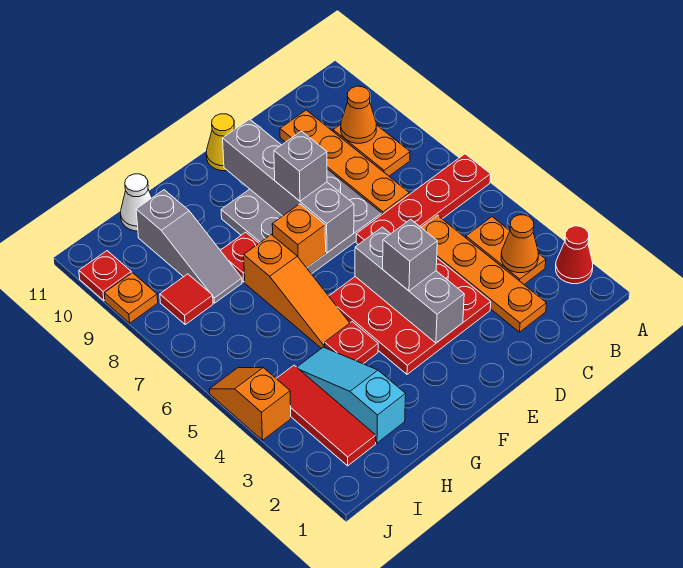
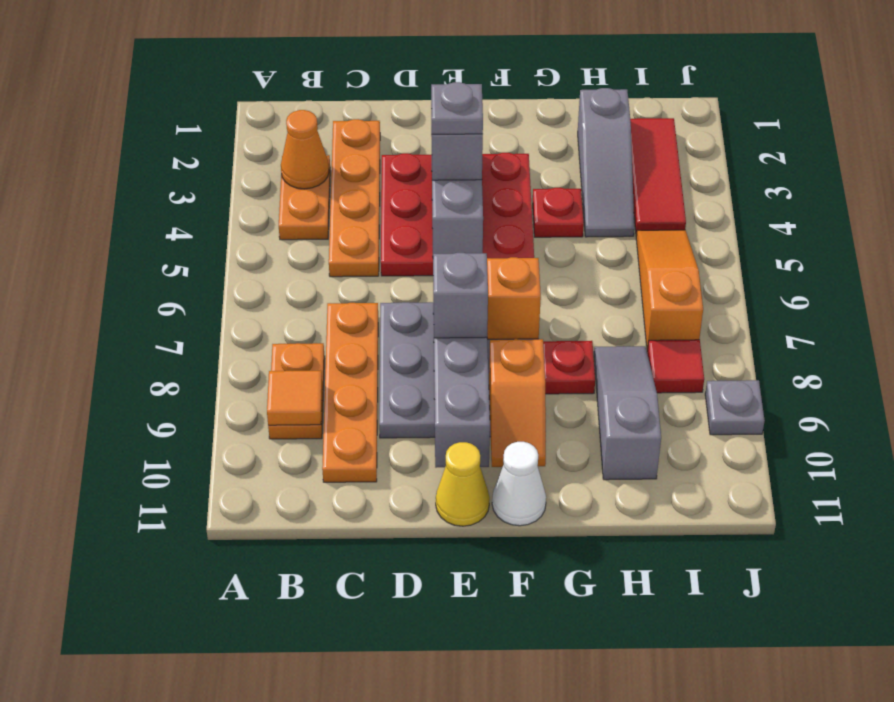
red cone A2 level 1 -> none
red plate A6:D6 level 1 -> none
orange cone B9 level 2 -> orange tile B9 level 2
none -> grey plate E4 level 4
orange slope G5:G7 level 1 top 7 -> orange slope I5:I7 level 1 top 7
cyan slope H2:H4 level 1 top 2 -> grey slope H2:H4 level 1 top 2
white cone H11 level 1 -> white cone F11 level 1
orange slope J4:J5 level 1 top 4 -> orange slope F9:F10 level 2 top 9
orange plate J9 level 1 -> grey plate J9 level 1
red plate J10 level 1 -> none

